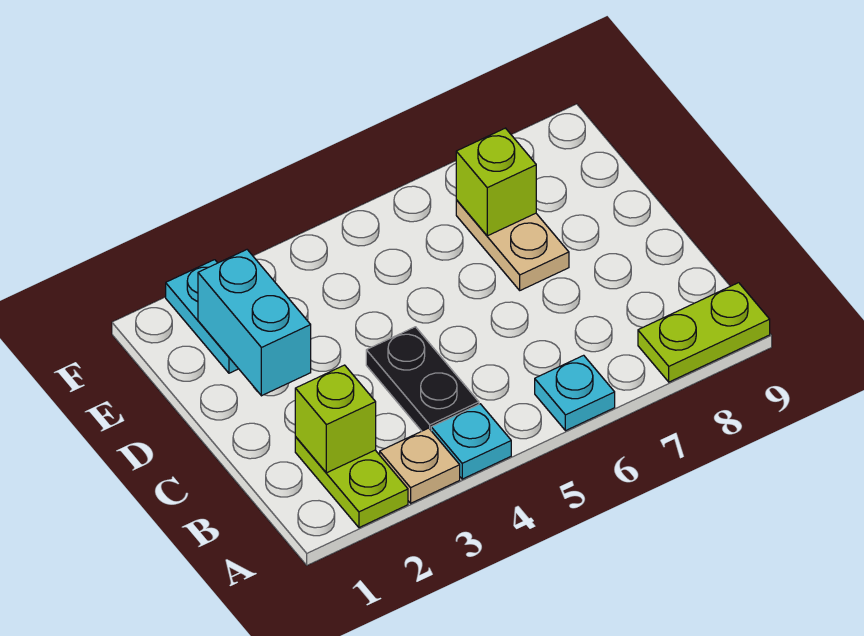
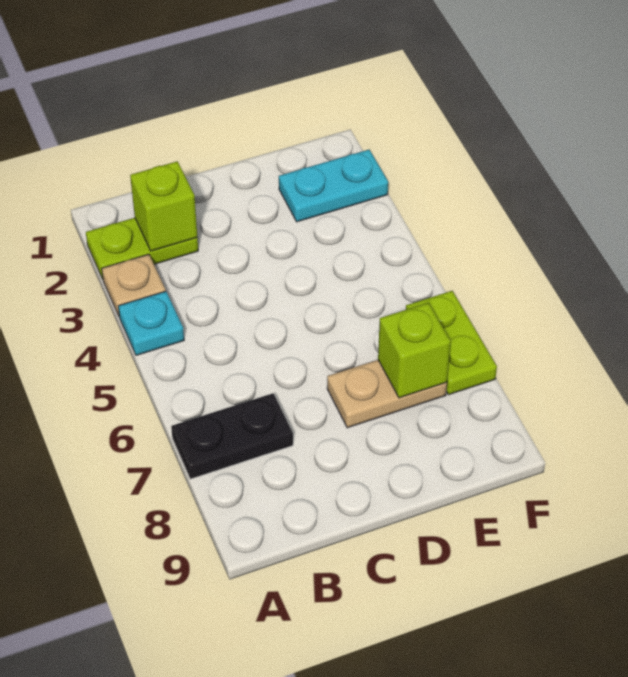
cyan plate A6 level 1 -> none
lime plate A8:A9 level 1 -> lime plate F6:F7 level 1
black plate B4:C4 level 1 -> black plate A7:B7 level 1
cyan brick D2:E2 level 2 -> none

